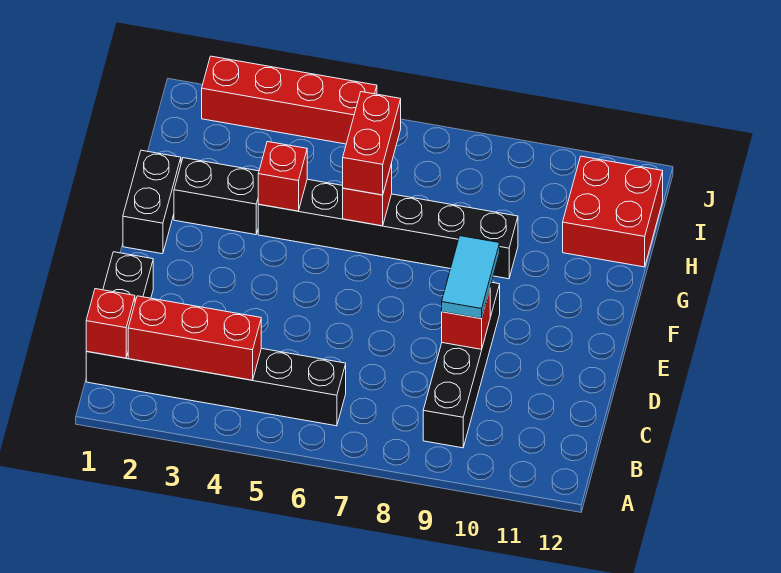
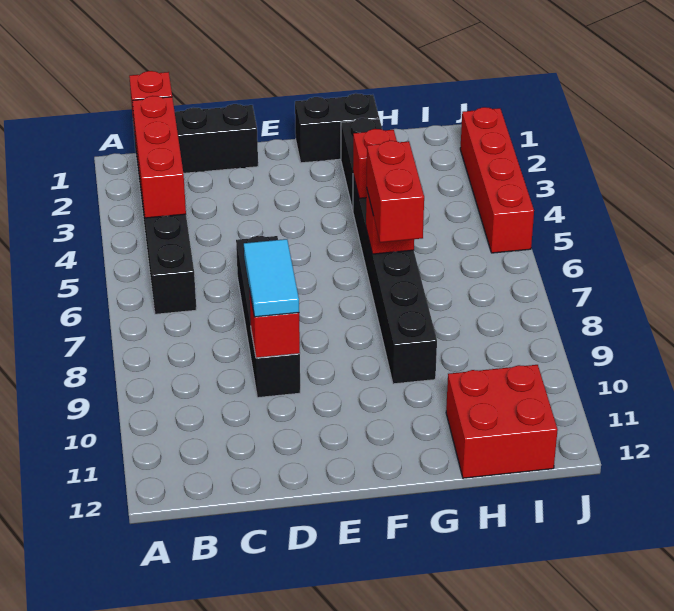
black brick B9:E9 level 1 -> black brick D6:D9 level 1
cyan tile D9:E9 level 3 -> cyan tile D8:D9 level 3
red brick G6:H6 level 3 -> red brick G6:G7 level 3

